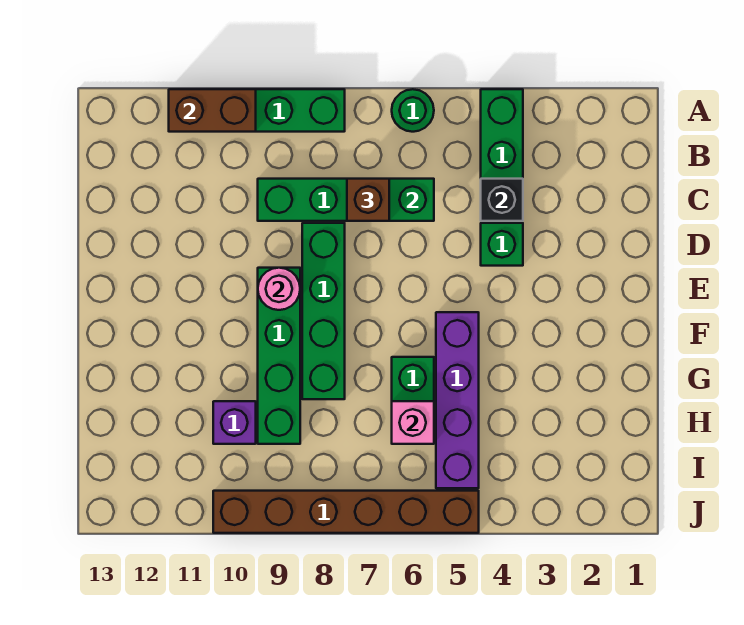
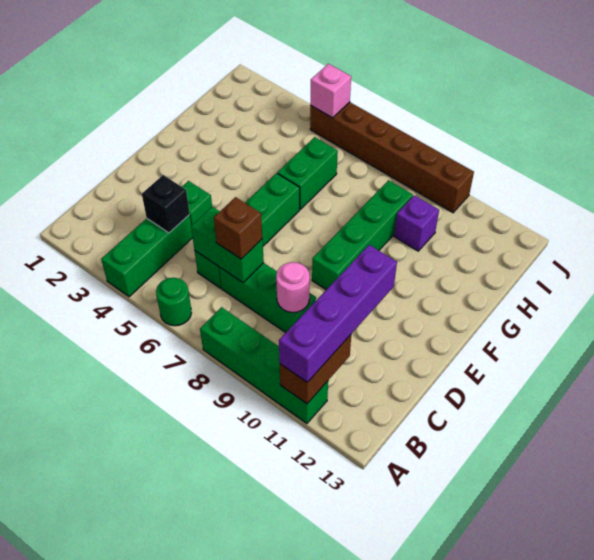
brown brick A10:A11 level 2 -> brown brick A11:B11 level 2
green brick D8:G8 level 1 -> green brick C6:F6 level 1
pink round brick E9 level 2 -> pink round brick C9 level 2
purple brick F5:I5 level 1 -> purple brick A11:D11 level 3
pink brick H6 level 2 -> pink brick J5 level 2

